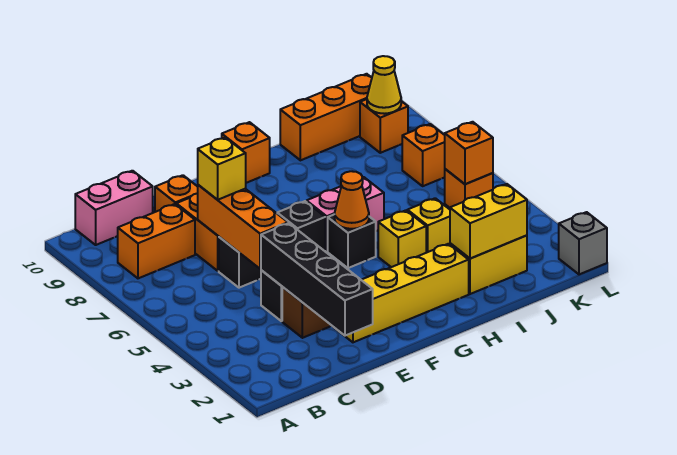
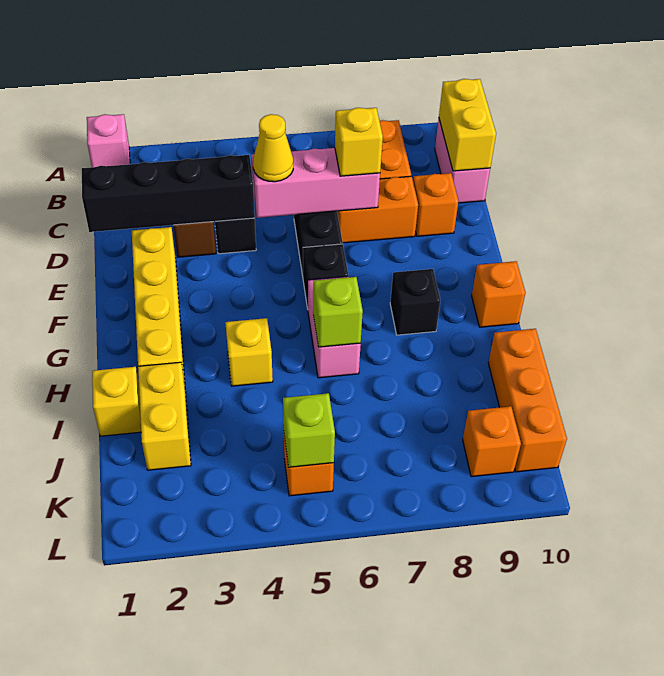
none -> pink brick A1 level 1
orange brick D5:D7 level 2 -> pink brick D5:D7 level 2
black brick G5 level 1 -> black brick G8 level 1
orange cone G5 level 2 -> none
none -> lime brick H6 level 2
yellow brick I2:J2 level 2 -> yellow brick B10:C10 level 2
yellow brick I4 level 1 -> yellow brick I1 level 1
orange brick K5 level 2 -> lime brick K5 level 2
orange brick K7 level 1 -> none
yellow cone K9 level 2 -> yellow cone D5 level 3
grey brick L1 level 1 -> none

